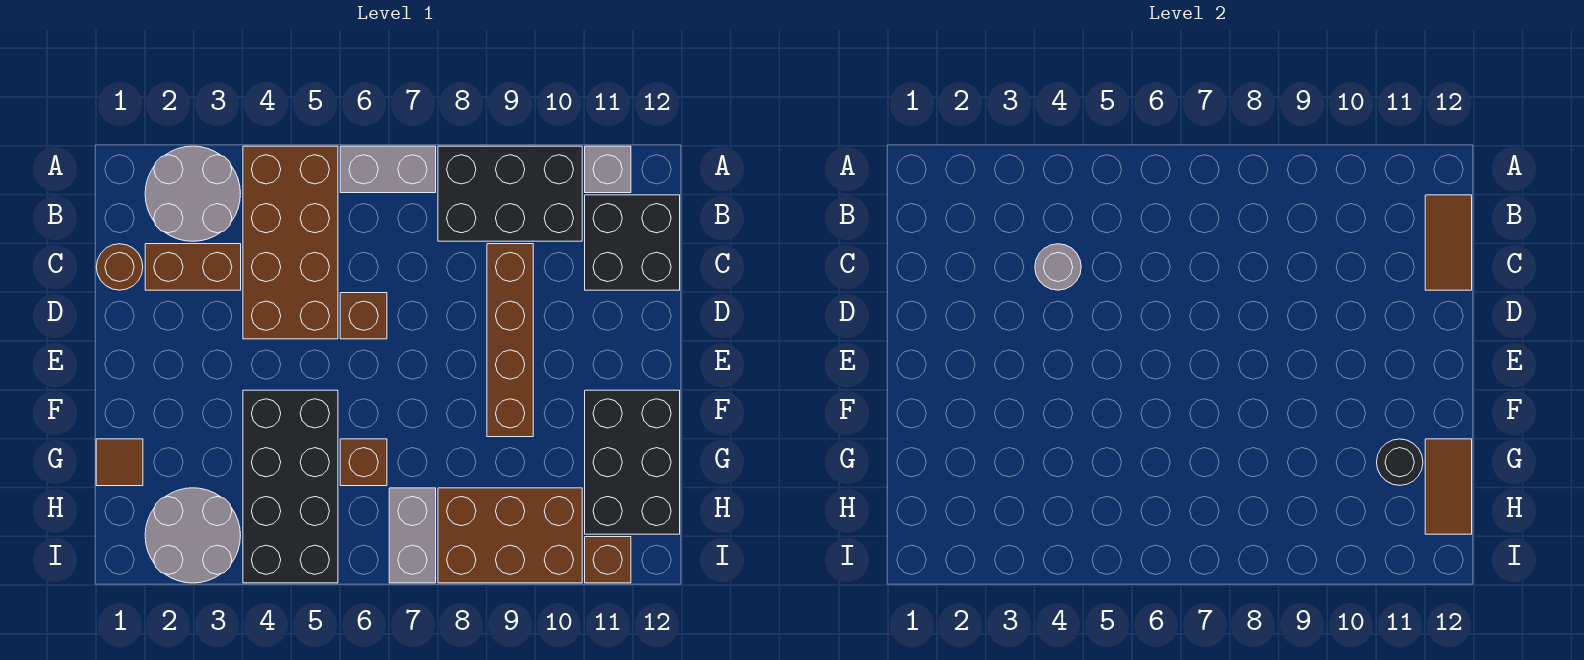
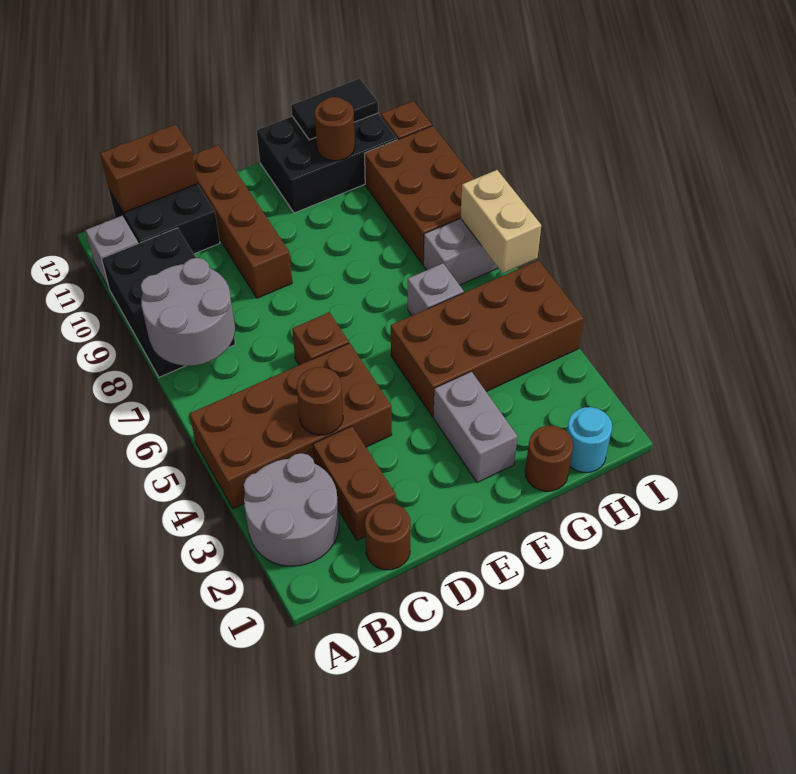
grey brick A6:A7 level 1 -> grey brick F2:F3 level 1
brown tile B12:C12 level 2 -> brown brick B12:C12 level 2
grey round brick C4 level 2 -> brown round brick C4 level 2
brown brick C9:F9 level 1 -> brown brick D9:D12 level 1
black brick F4:I5 level 1 -> brown brick F4:I5 level 1
brown tile G1 level 1 -> brown round brick G1 level 1
brown brick G6 level 1 -> grey brick G6 level 1
black round brick G11 level 2 -> brown round brick G11 level 2
brown tile G12:H12 level 2 -> black tile G12:H12 level 2
none -> cyan round brick H1 level 1
grey round brick H2:I3 level 1 -> grey round brick A7:B8 level 2
none -> tan brick I6:I7 level 2

